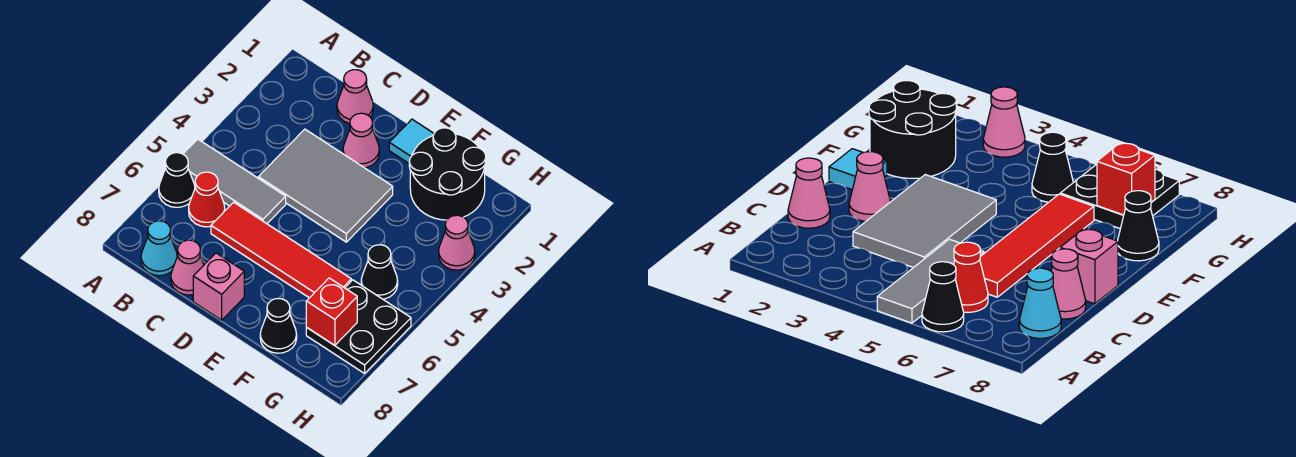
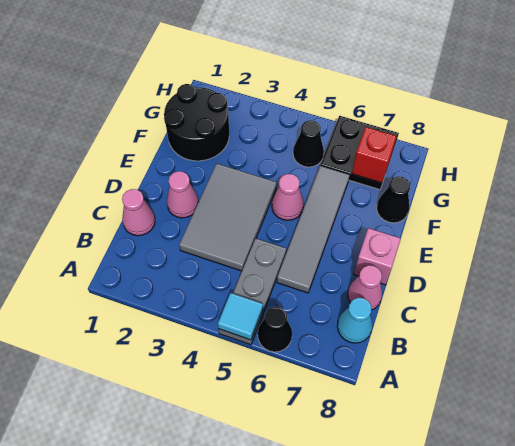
grey tile A5:C5 level 1 -> grey plate A5:C5 level 1
red cone B6 level 1 -> none
red tile C6:F6 level 1 -> grey tile C6:F6 level 1
cyan tile E1 level 1 -> cyan tile A5 level 2
pink cone H3 level 1 -> pink cone E5 level 1

